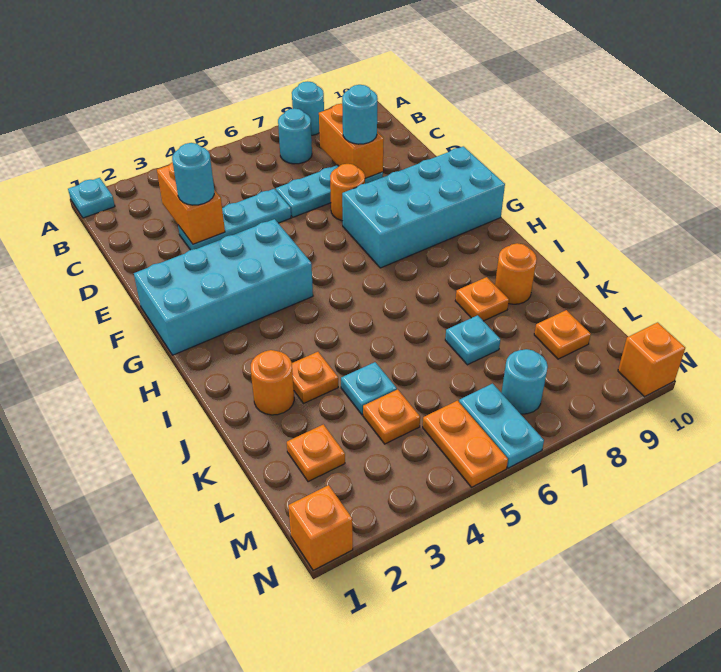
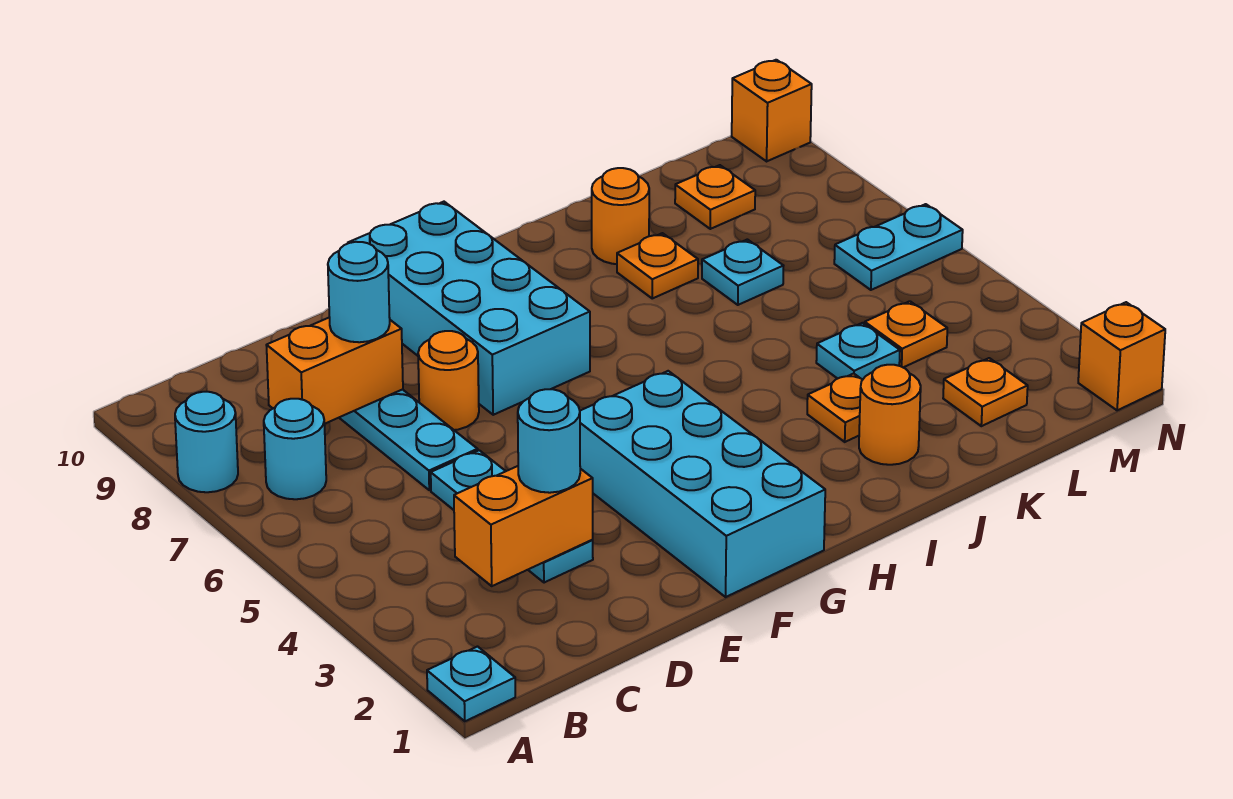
orange plate M5:N5 level 1 -> none
cyan round brick M7 level 1 -> none

